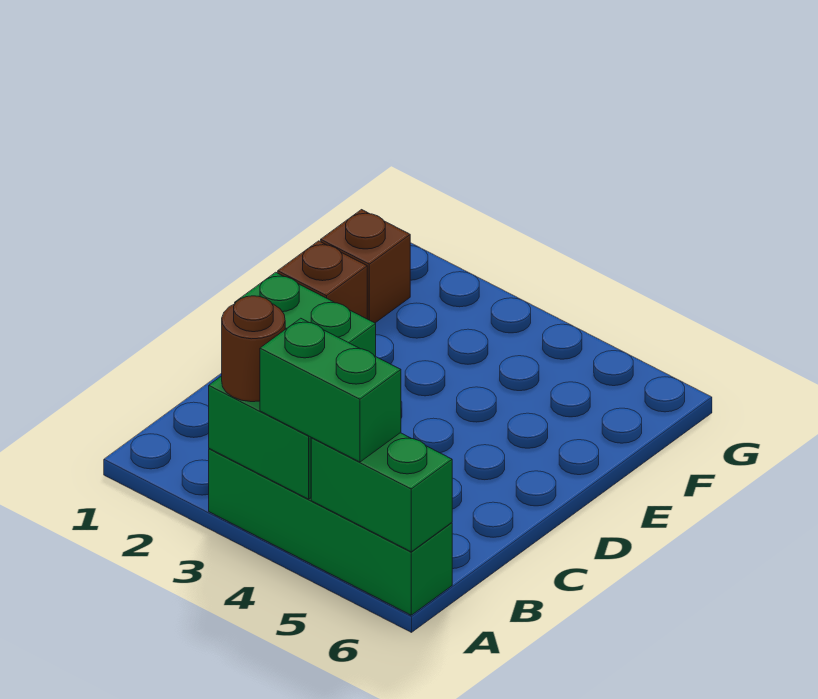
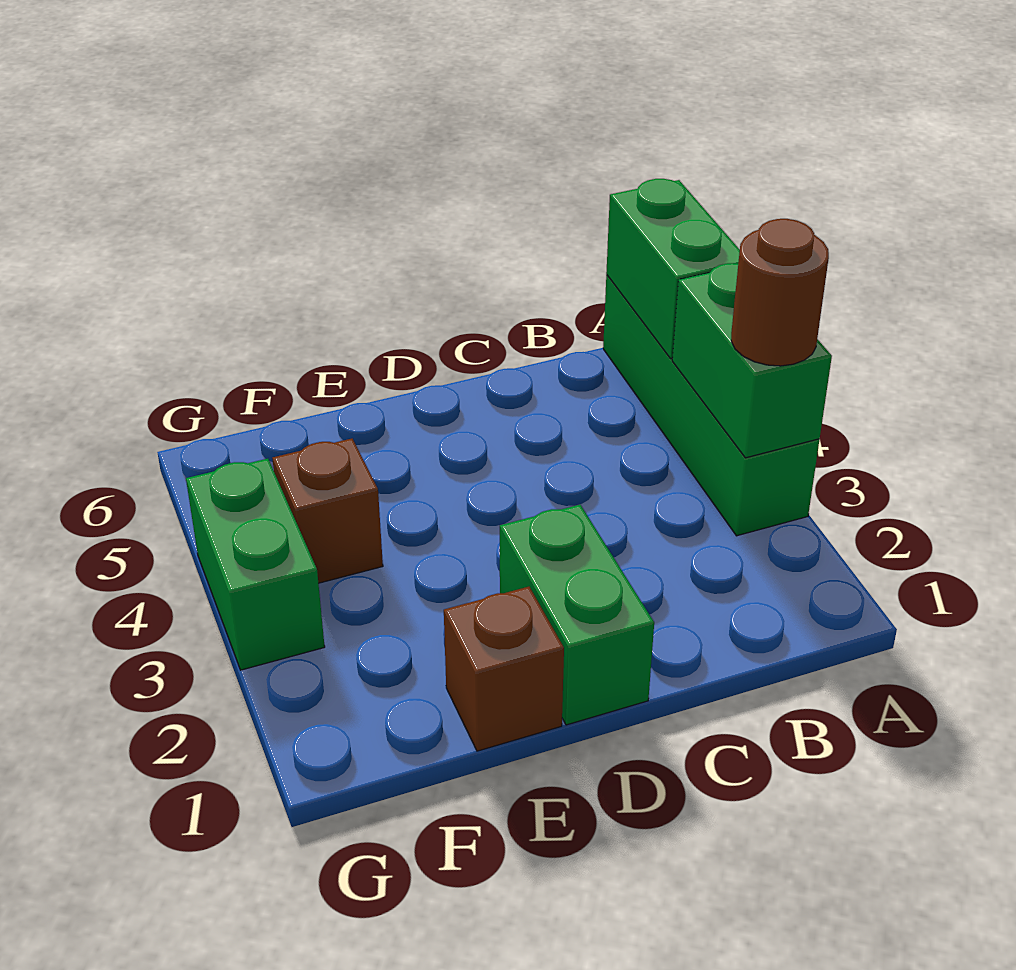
green brick A4:A5 level 3 -> green brick G3:G4 level 1
brown brick F1 level 1 -> brown brick F4 level 1

